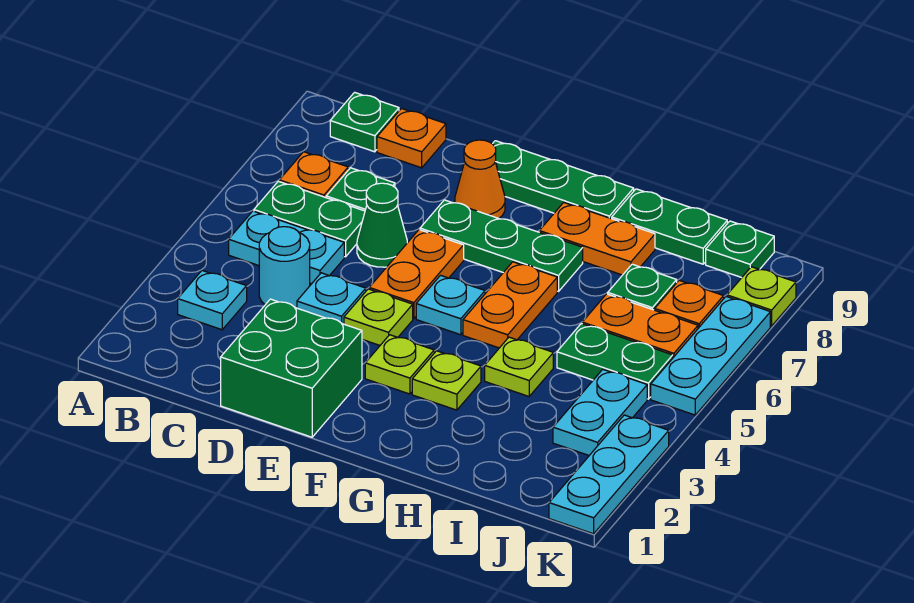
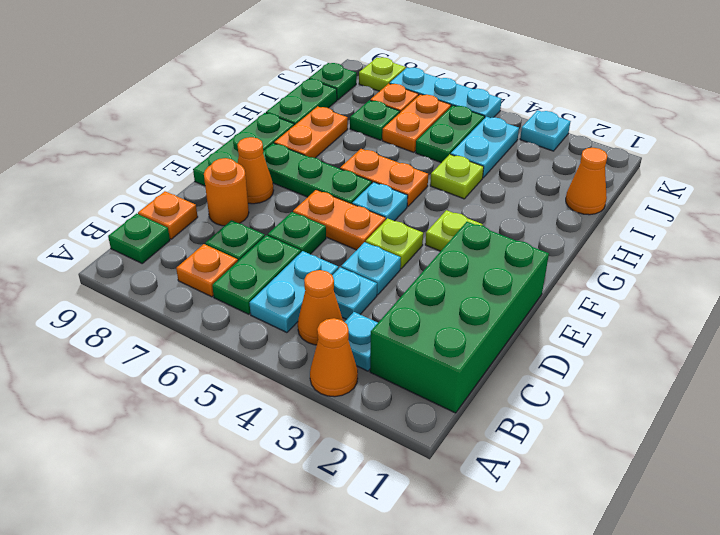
none -> orange cone A3 level 1
none -> orange cone B4 level 1
cyan round brick C4 level 1 -> cyan plate C4 level 1
green brick D1:E2 level 1 -> green brick B1:E2 level 1
green cone D6 level 1 -> green plate D6 level 1
none -> orange round brick D8 level 1
green plate E7:G7 level 1 -> green plate F6:F8 level 1
lime plate G3 level 1 -> none
none -> orange cone I1 level 1
cyan plate J3:J4 level 1 -> cyan plate I4:J4 level 1
cyan plate K1:K3 level 1 -> cyan plate K3 level 1

